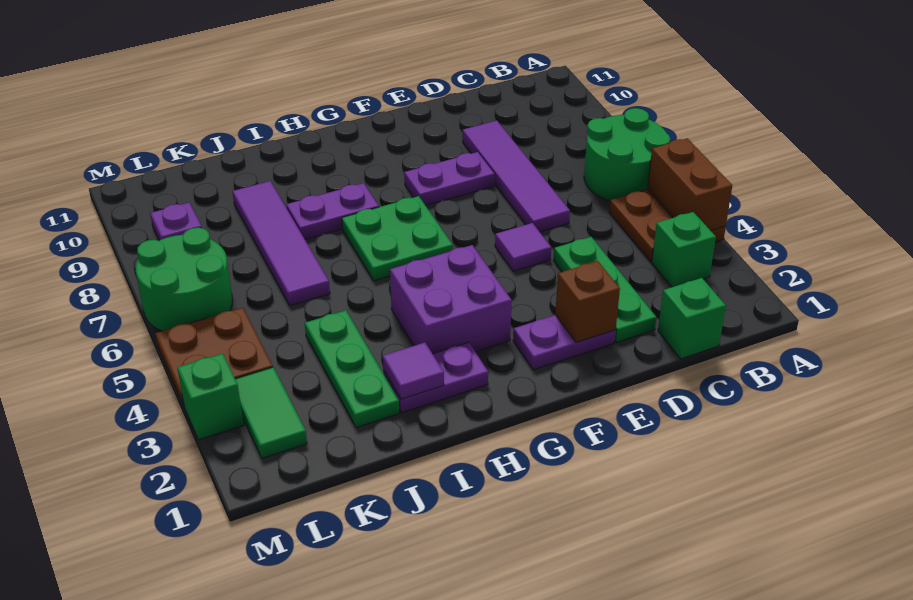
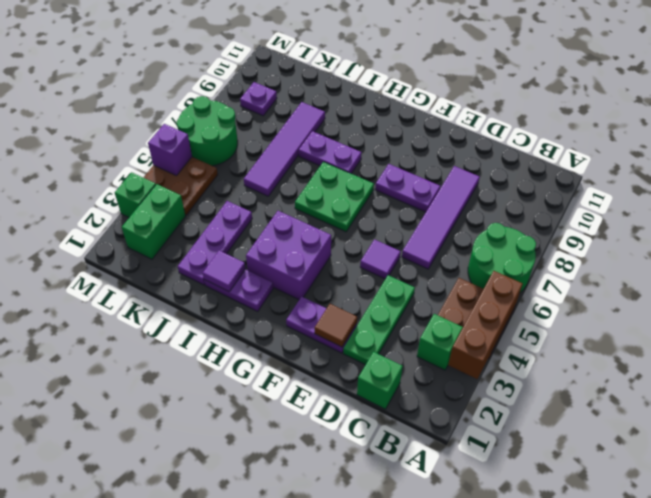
brown brick A4:A5 level 2 -> brown brick A3:A5 level 2
brown brick E2 level 2 -> brown tile E2 level 2
green plate J2:J4 level 1 -> purple plate J2:J4 level 1
green tile L2:L3 level 1 -> green brick L2:L3 level 1
none -> purple brick M5 level 2

